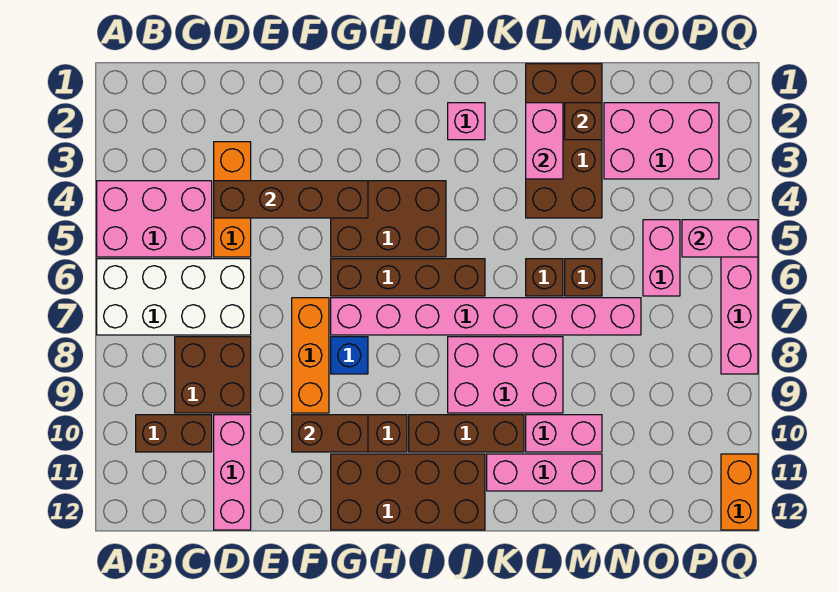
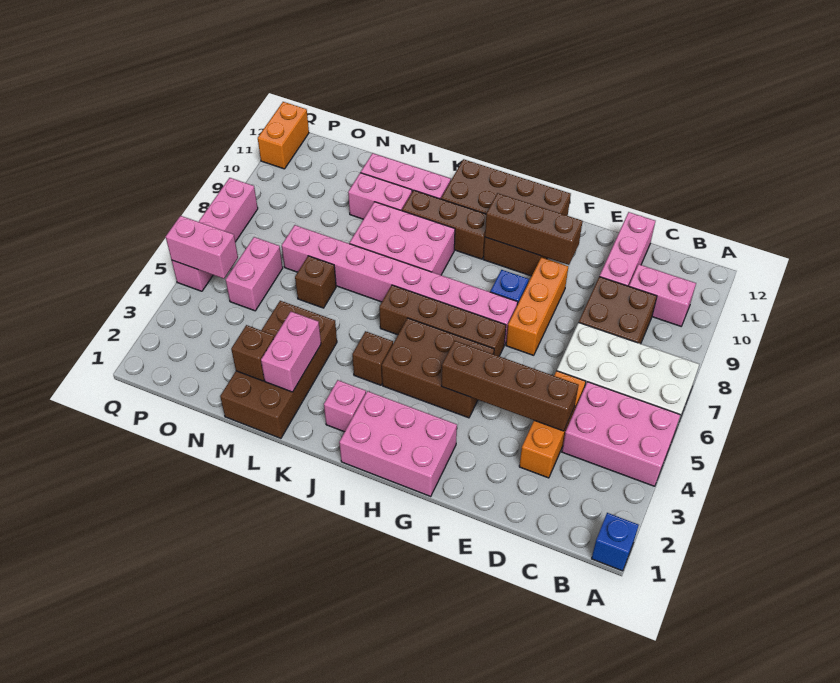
none -> blue brick A1 level 1
brown brick B10:C10 level 1 -> pink brick B10:C10 level 1
brown brick F10:G10 level 2 -> brown brick F10:H10 level 2
brown brick L6 level 1 -> brown brick J4 level 1
pink brick N2:P3 level 1 -> pink brick G1:I2 level 1

